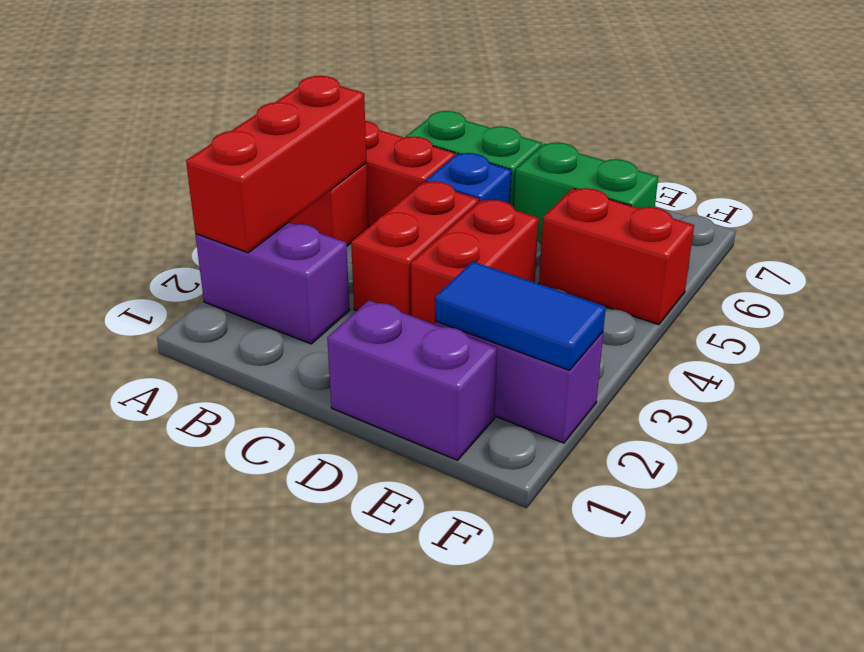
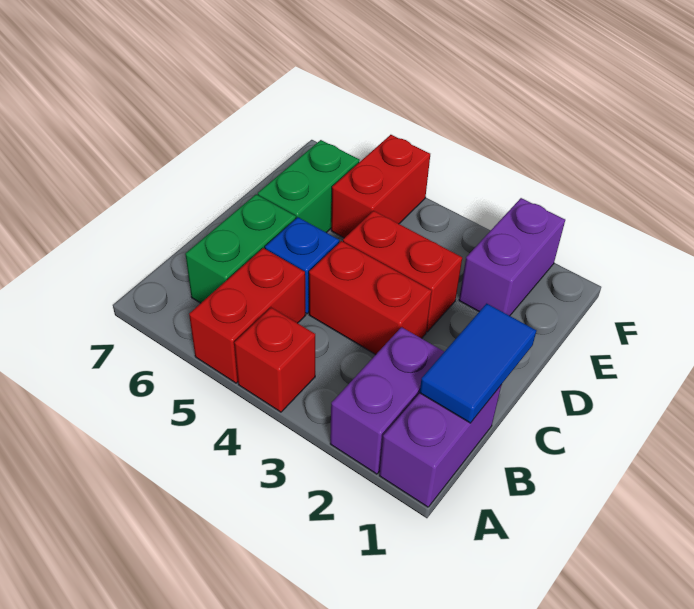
red brick A2:A4 level 2 -> none
purple brick D1:E1 level 1 -> purple brick A1:B1 level 1
blue tile E2:F2 level 2 -> blue tile B1:C1 level 2

